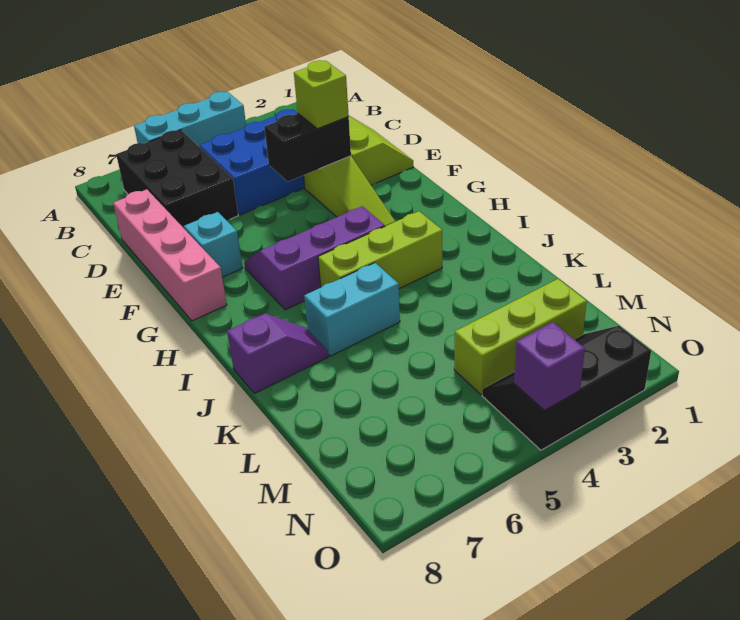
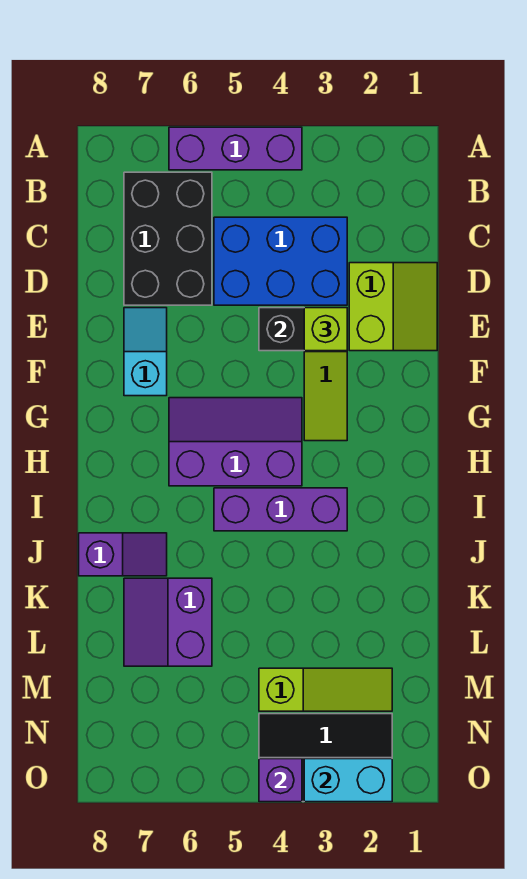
cyan brick A4:A6 level 1 -> purple brick A4:A6 level 1
pink brick D8:G8 level 1 -> none
lime brick I3:I5 level 1 -> purple brick I3:I5 level 1
cyan brick J5:J6 level 1 -> cyan brick O2:O3 level 2
none -> purple slope K6:L7 level 1 top 6
lime brick M2:M4 level 1 -> lime slope M2:M4 level 1 top 4

